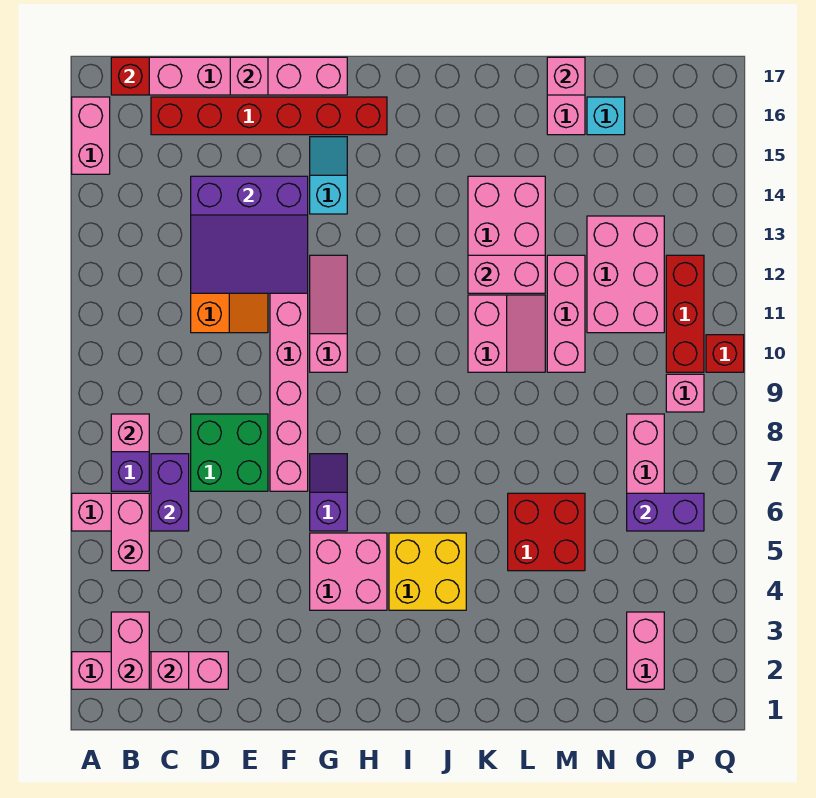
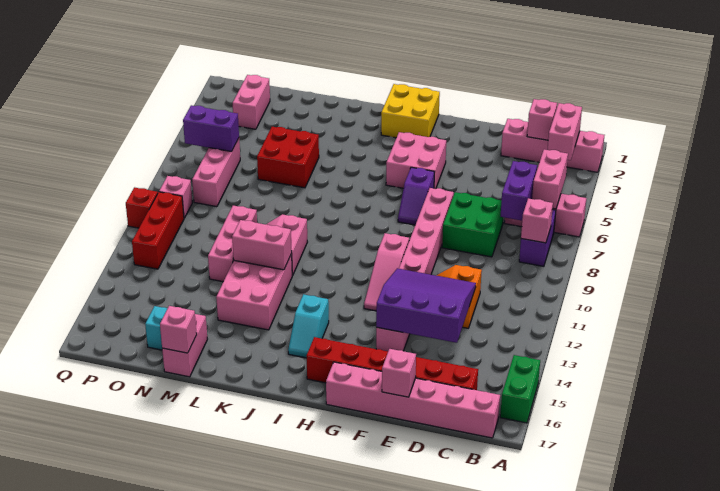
pink brick A15:A16 level 1 -> green brick A15:A16 level 1
red brick B17 level 2 -> none
cyan slope G14:G15 level 1 top 14 -> cyan slope I14:I15 level 1 top 14
yellow brick I4:J5 level 1 -> yellow brick H1:I2 level 1
pink brick N11:O13 level 1 -> none

